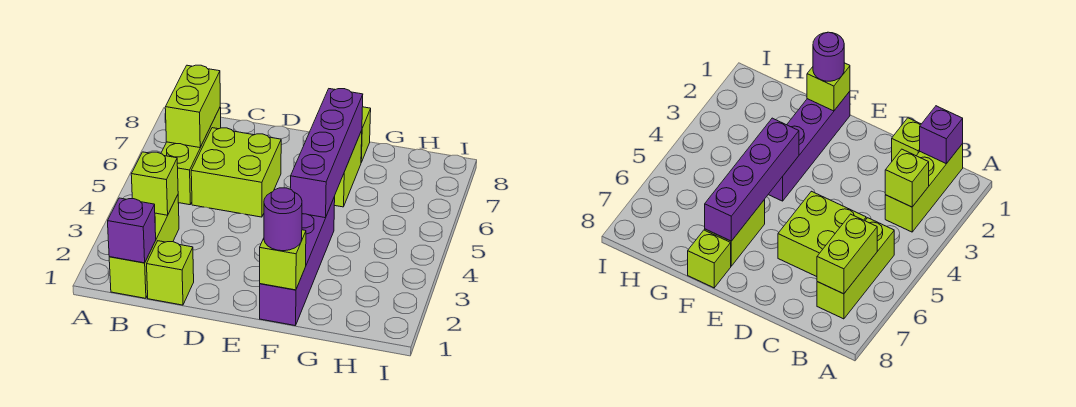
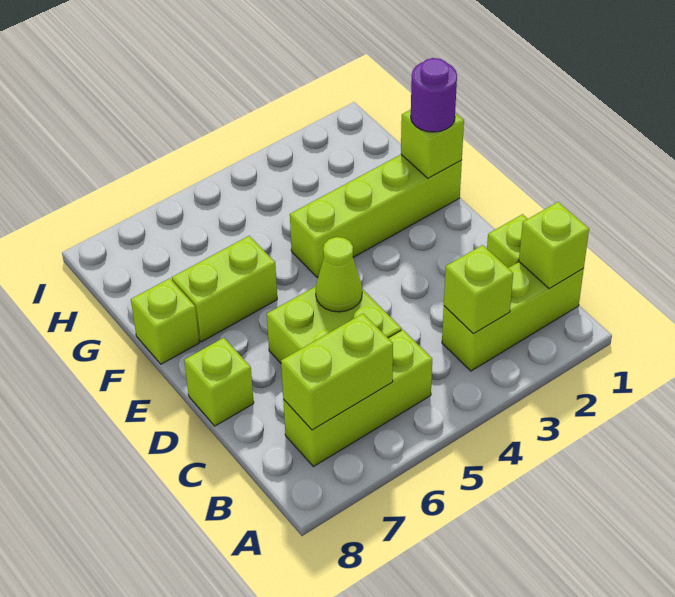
purple brick B1 level 2 -> lime brick B1 level 2
none -> lime cone D5 level 2
none -> lime brick D8 level 1
purple brick F1:F4 level 1 -> lime brick F1:F4 level 1
purple brick F4:F7 level 2 -> none

